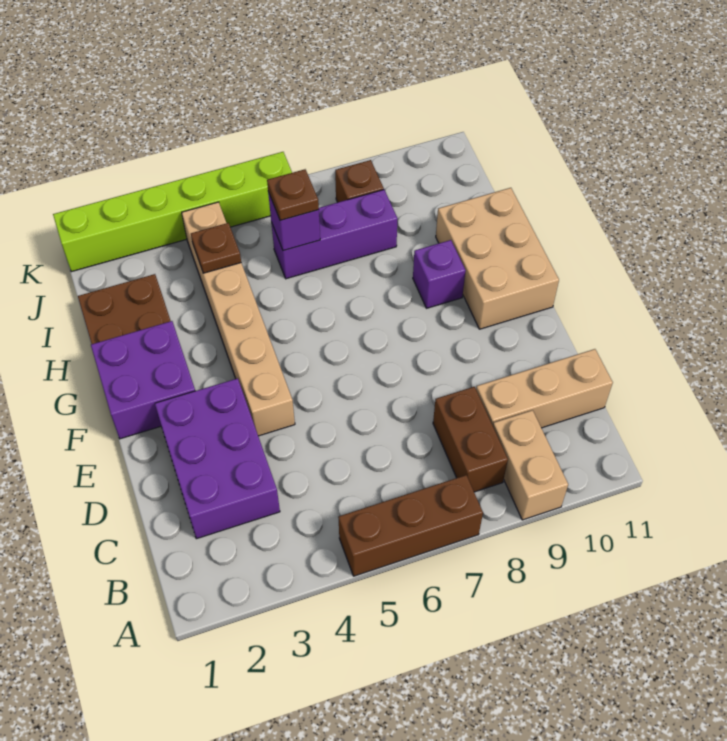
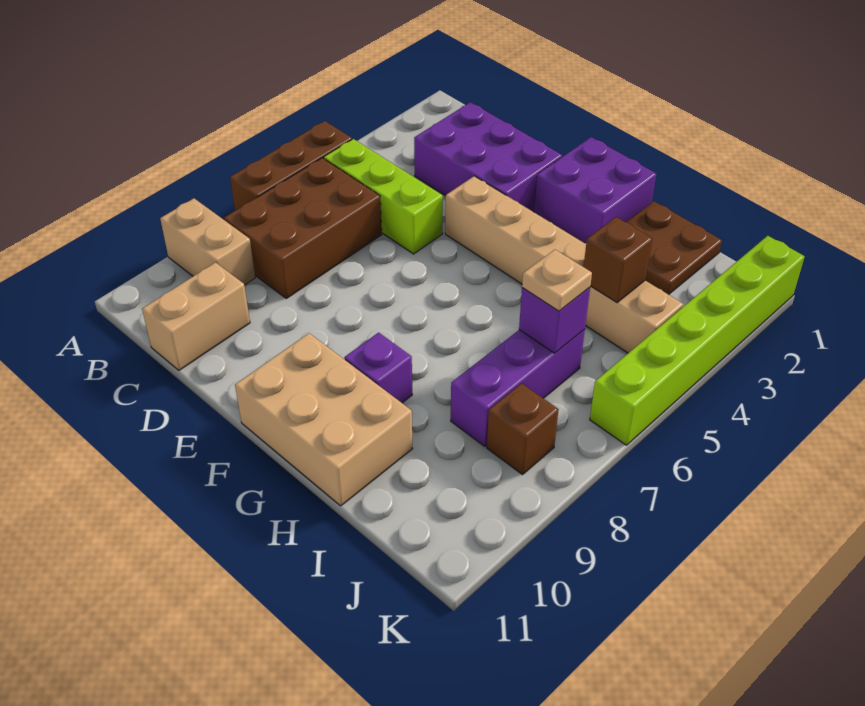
none -> lime brick B5:D5 level 1
brown brick B8:C8 level 1 -> brown brick B6:C8 level 1
tan brick C9:C11 level 1 -> tan brick C10:C11 level 1
brown plate I4 level 2 -> brown brick I4 level 2
brown plate I6 level 3 -> tan plate I6 level 3

